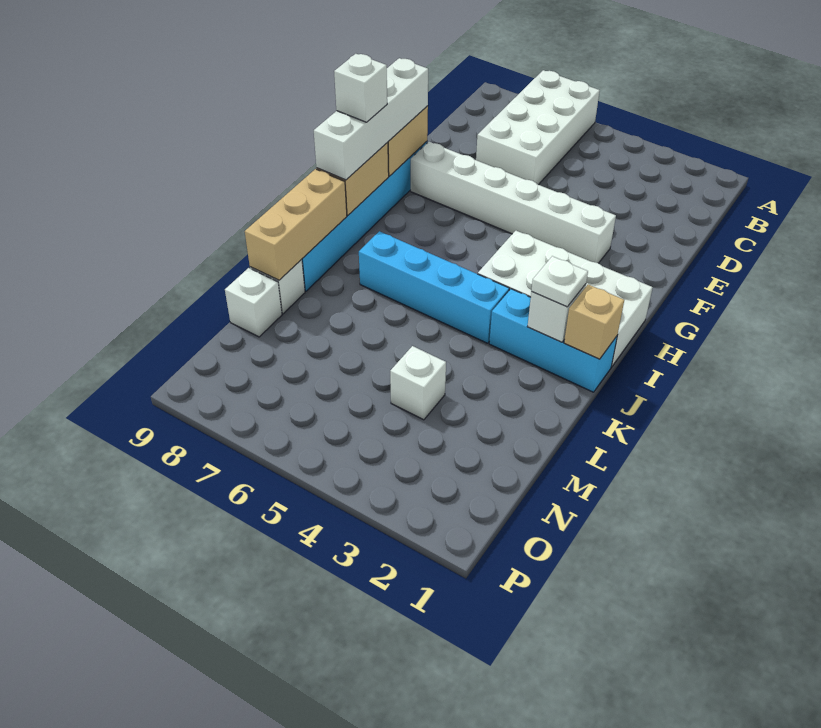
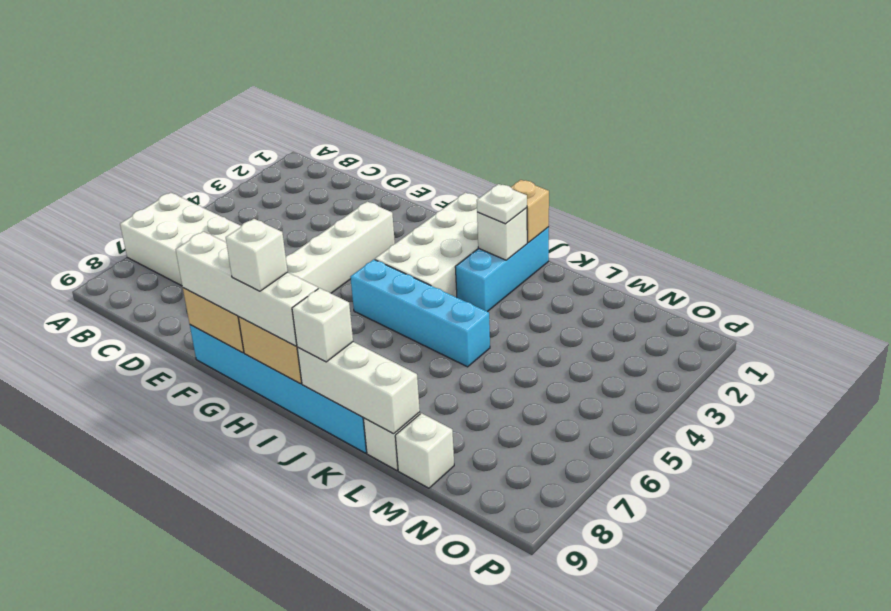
cyan brick J4:J7 level 1 -> cyan brick H5:K5 level 1
tan brick J9:L9 level 2 -> white brick J9:L9 level 2
white brick M4 level 1 -> white brick J9 level 3

